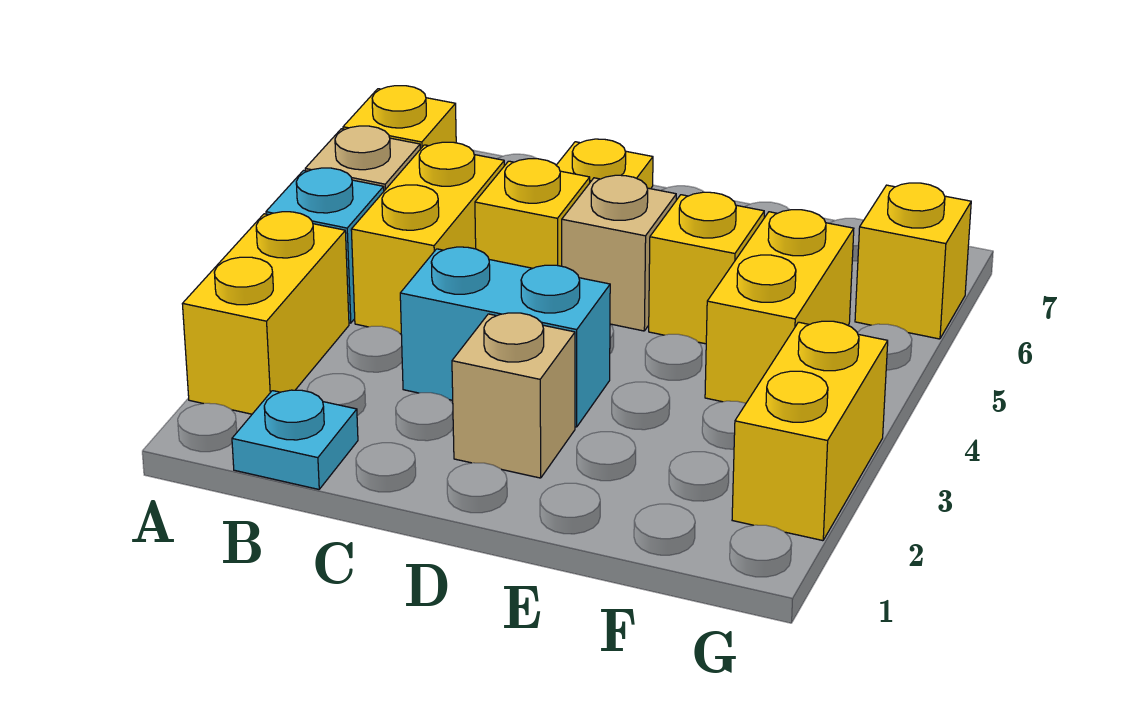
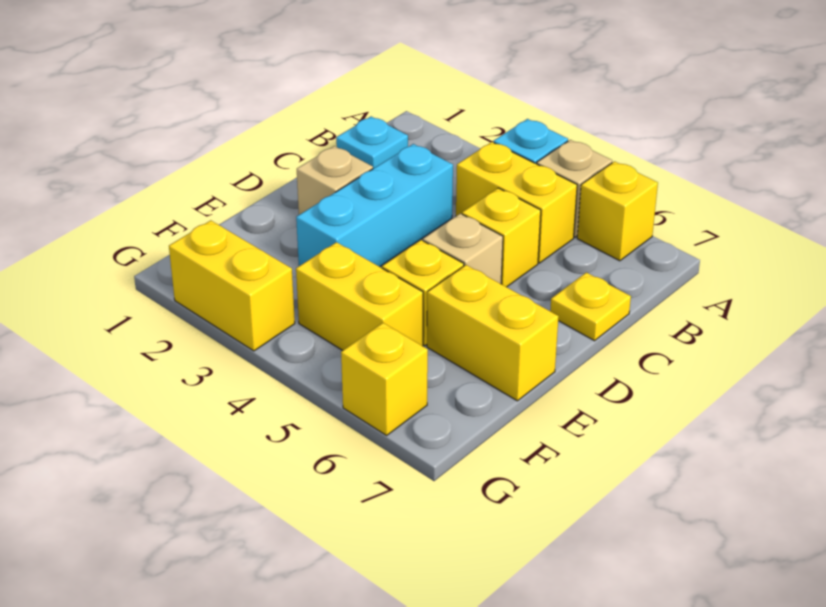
yellow brick A2:A3 level 1 -> yellow brick E6:E7 level 1
cyan brick C3:D3 level 1 -> cyan brick C3:E3 level 1

